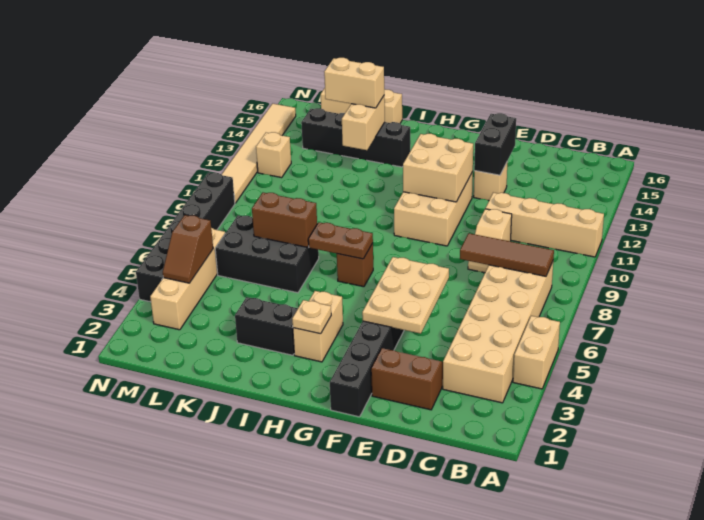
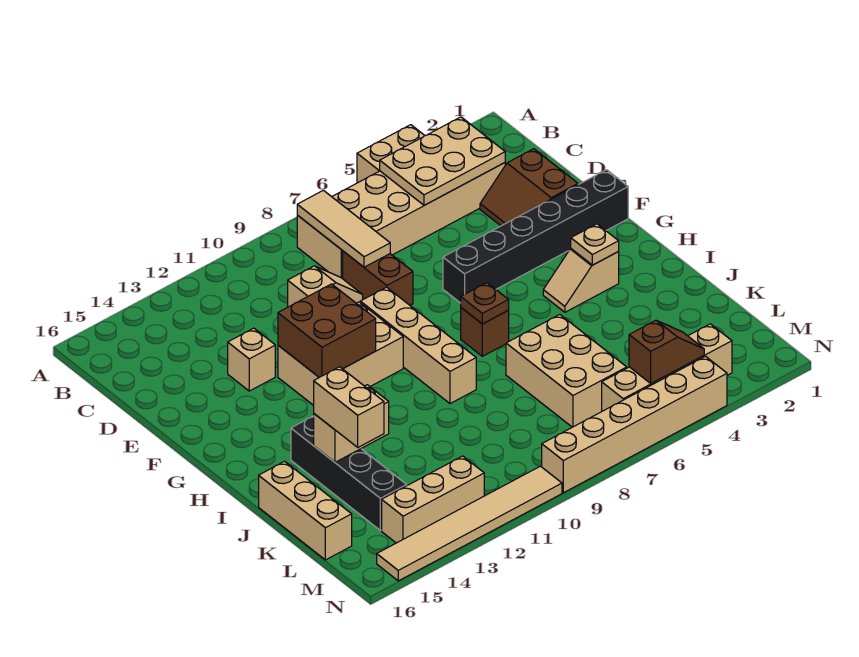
tan brick A11:D11 level 1 -> tan brick F9:I9 level 1
brown tile B8:D8 level 2 -> tan tile B8:D8 level 2
tan plate E4:F6 level 2 -> tan plate B3:C5 level 2
black brick E13:E14 level 2 -> none
tan brick F11:G12 level 2 -> brown brick F11:G12 level 2
tan brick H3:H4 level 1 -> tan slope H3:H4 level 1 top 3
brown plate H7:I7 level 2 -> brown plate H7 level 2
black brick I3:J3 level 1 -> none
black brick J6:L7 level 1 -> tan brick J6:L7 level 1
brown brick J7:K7 level 2 -> brown brick D8:E8 level 1
tan brick M12 level 1 -> tan brick M12:M14 level 1
black brick N4:N9 level 1 -> tan brick N4:N9 level 1

